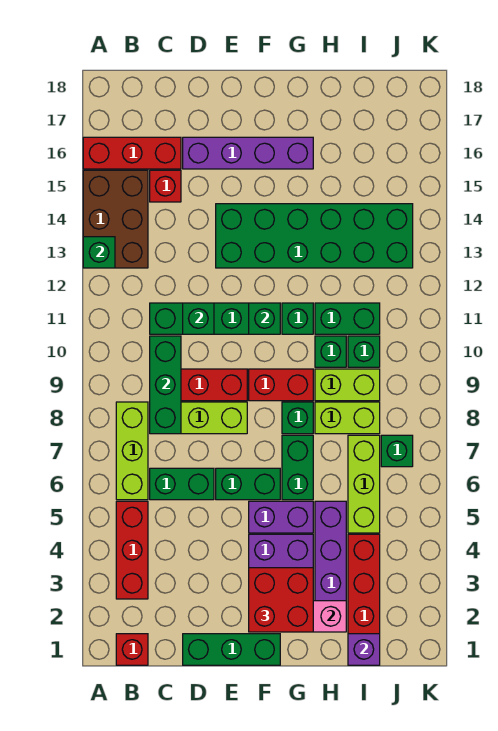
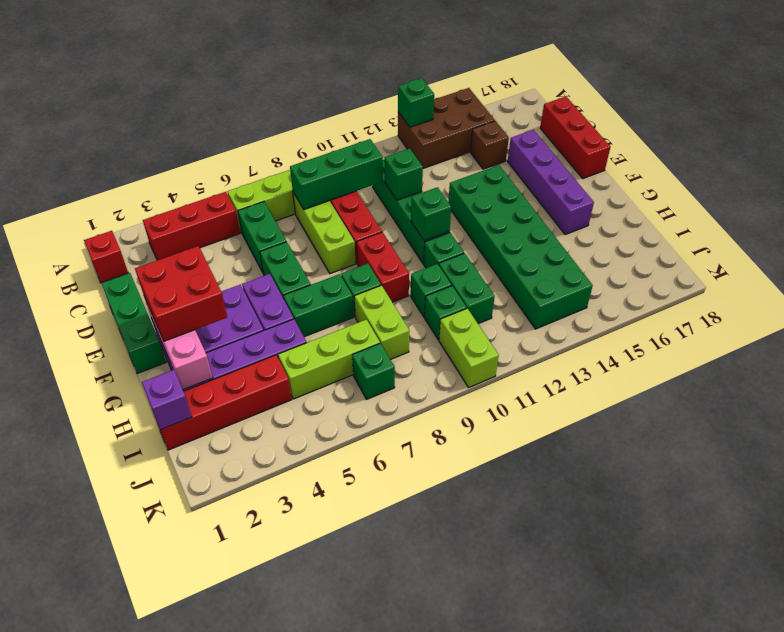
red brick A16:C16 level 1 -> red brick C18:E18 level 1
red brick C15 level 1 -> brown brick C15 level 1
lime brick H9:I9 level 1 -> lime brick J10:K10 level 1

